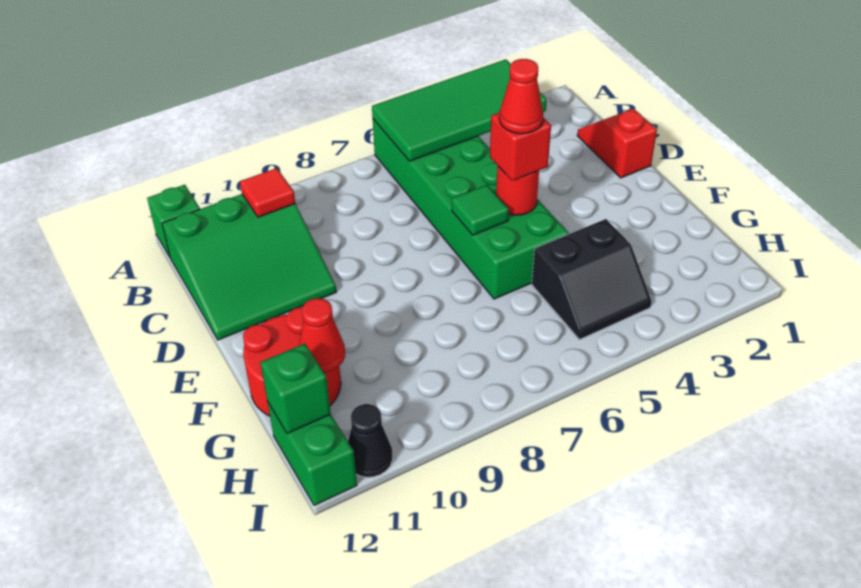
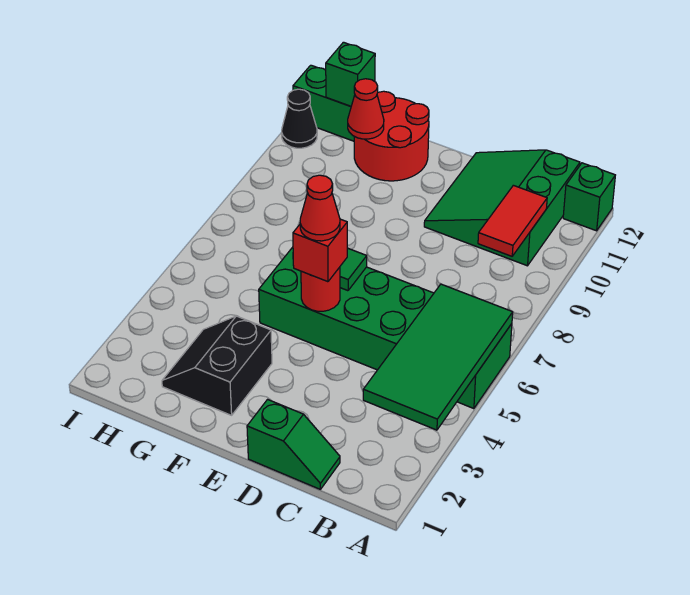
red tile B10 level 2 -> red tile B9:B10 level 2
red slope C1:D1 level 1 top D -> green slope C1:D1 level 1 top D
black slope G4:H5 level 1 top G -> black slope F2:G3 level 1 top F

